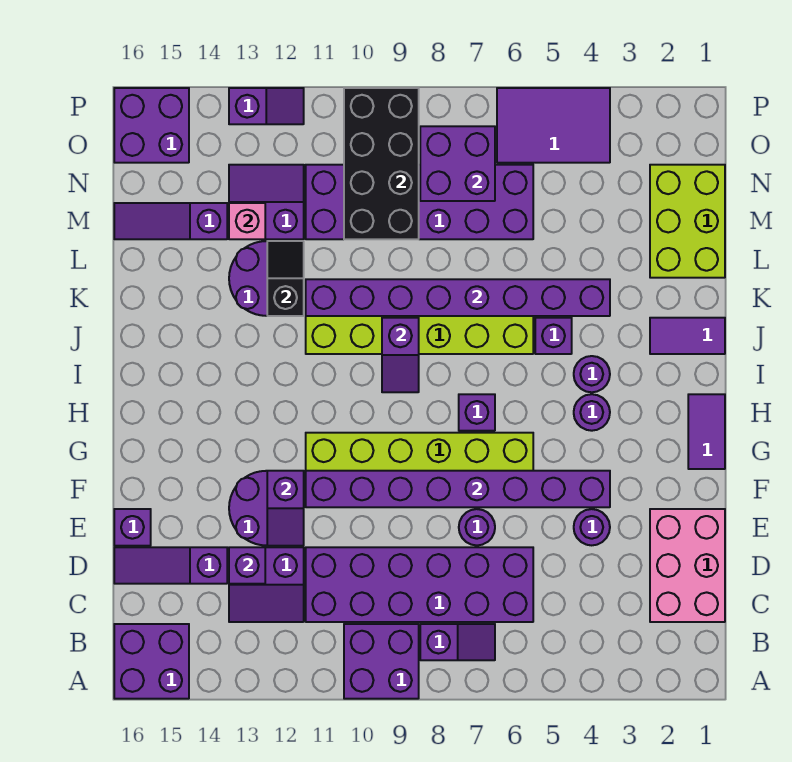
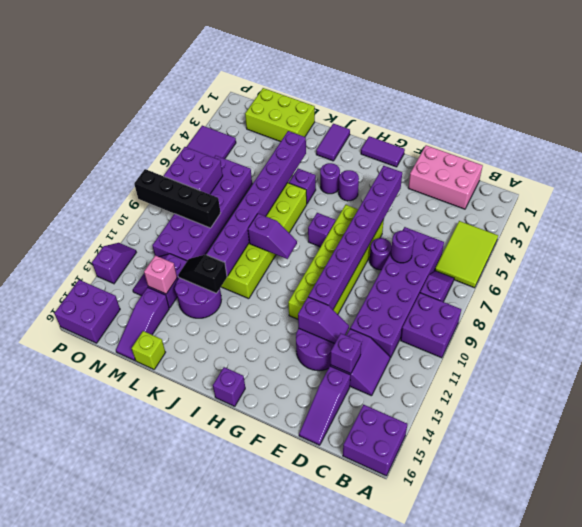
none -> lime tile A4:B6 level 1
purple round brick E4 level 1 -> purple round brick D7 level 2
purple brick E16 level 1 -> purple brick H16 level 1
none -> lime brick L16 level 1
black brick M9:P10 level 2 -> black brick M9:P9 level 2

